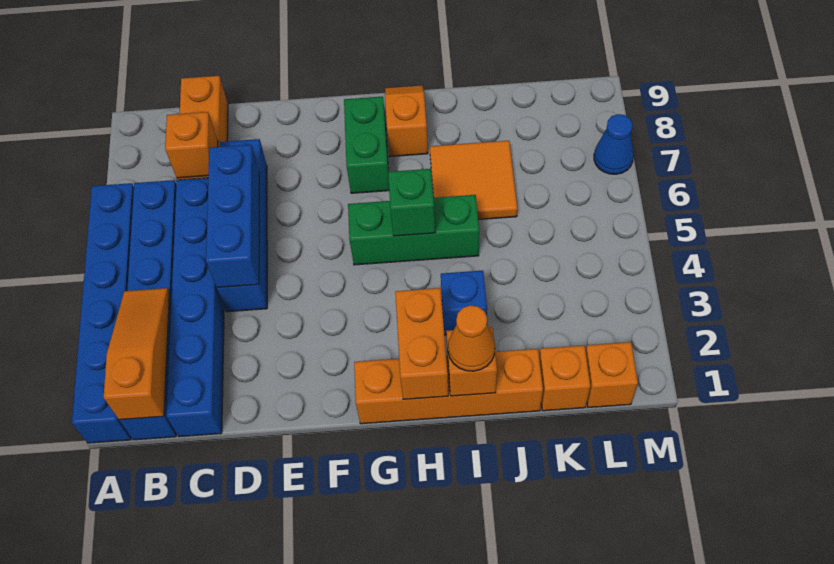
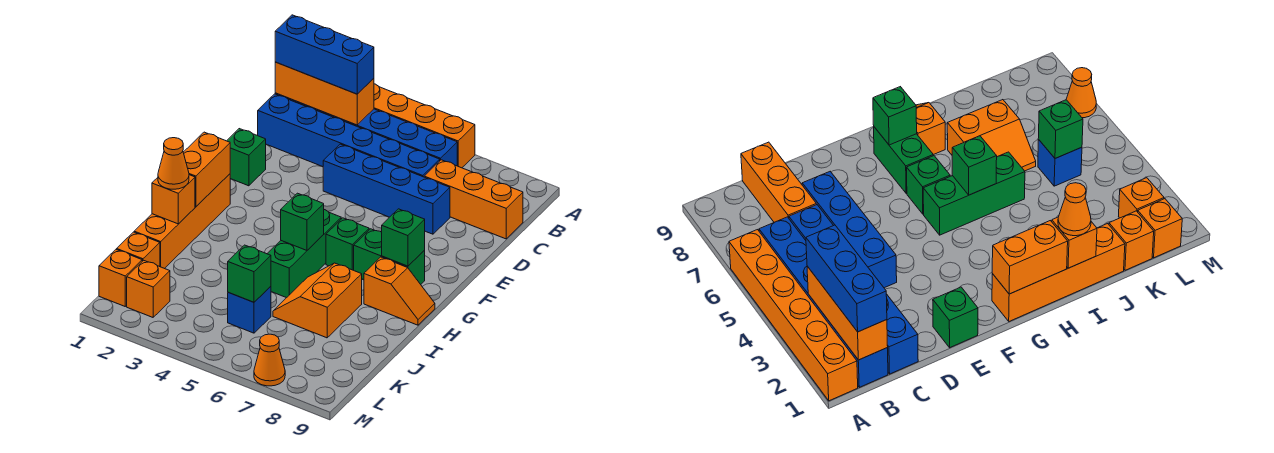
blue brick A1:A6 level 1 -> orange brick A1:A6 level 1
orange slope B1:B3 level 2 top 1 -> orange brick B1:B3 level 2
orange brick C7 level 2 -> orange brick L2 level 1
blue brick D4:D6 level 2 -> blue brick B1:B3 level 3
none -> green brick E1 level 1
none -> green brick G6 level 1
none -> green brick G8 level 2
orange brick H1:H2 level 2 -> orange brick G1:H1 level 2
blue brick I3 level 1 -> blue brick K5 level 1
orange tile I6:J7 level 1 -> orange slope I6:J7 level 1 top 7
none -> green brick K5 level 2
blue cone M7 level 1 -> orange cone M7 level 1

